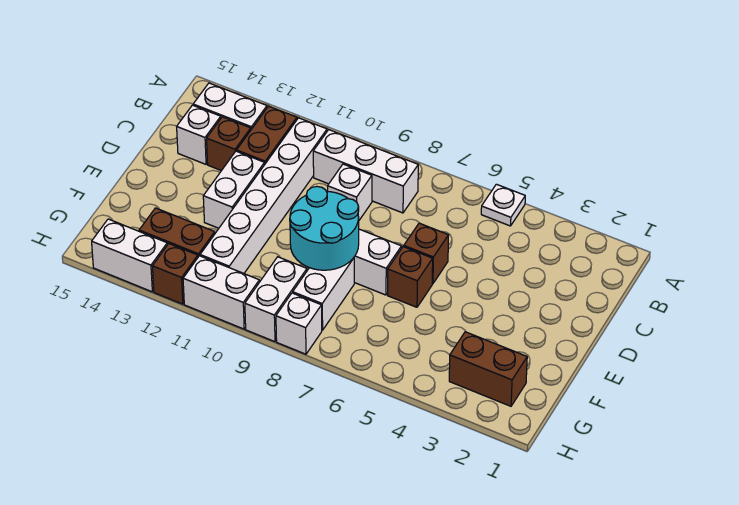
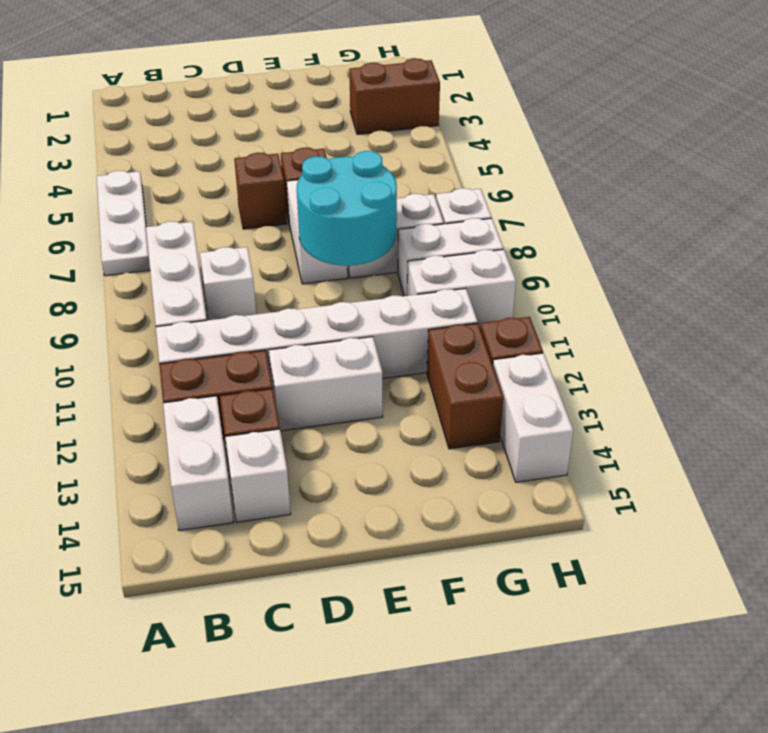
white plate A5 level 1 -> white plate A5:A7 level 1
brown brick G2:G3 level 1 -> brown brick G3:H3 level 1
white brick H10:H11 level 1 -> white brick G10:H10 level 1

